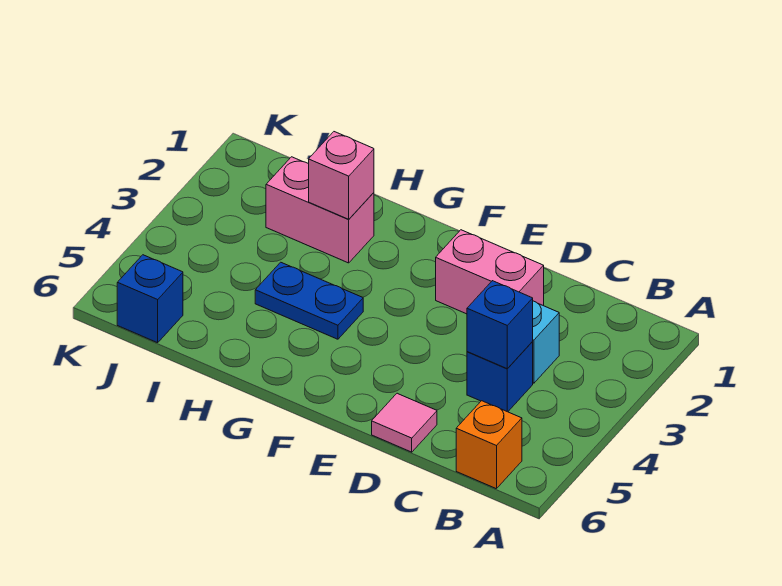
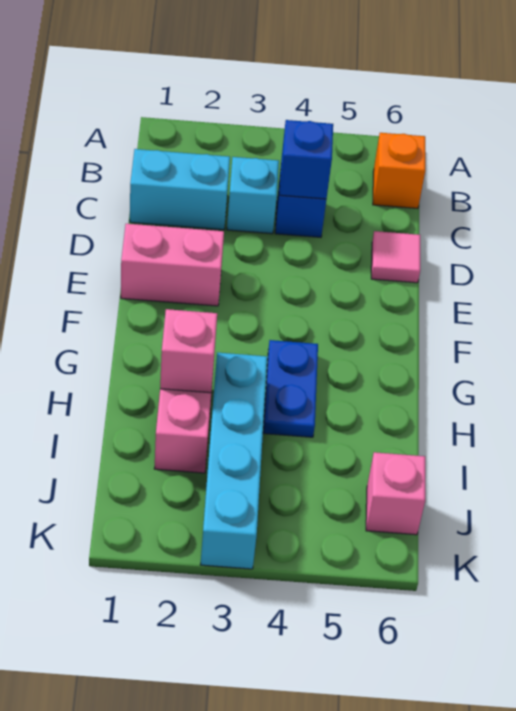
none -> cyan brick C1:C2 level 1
pink brick D2:E2 level 1 -> pink brick E1:E2 level 1
none -> cyan brick H3:K3 level 1
blue brick J6 level 1 -> pink brick J6 level 1

